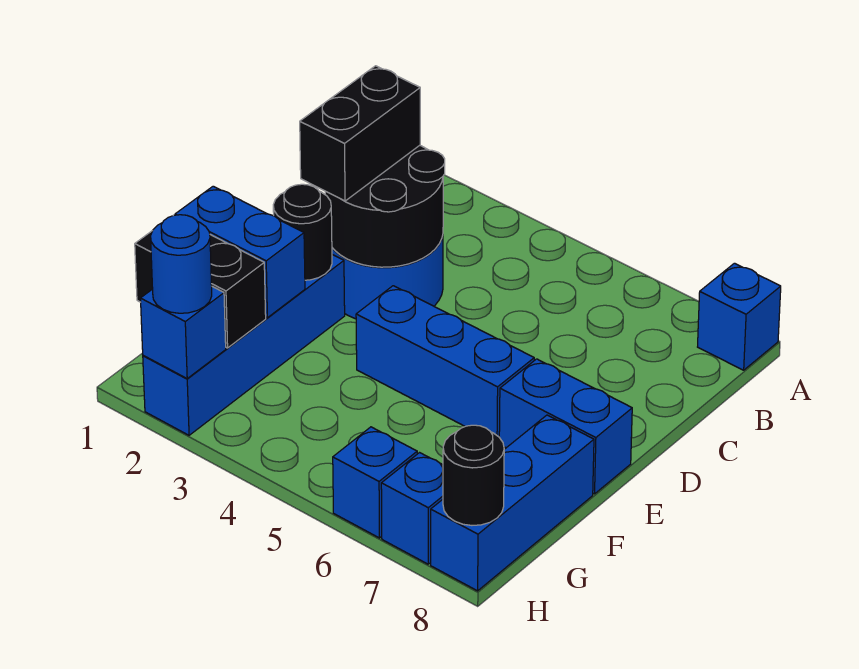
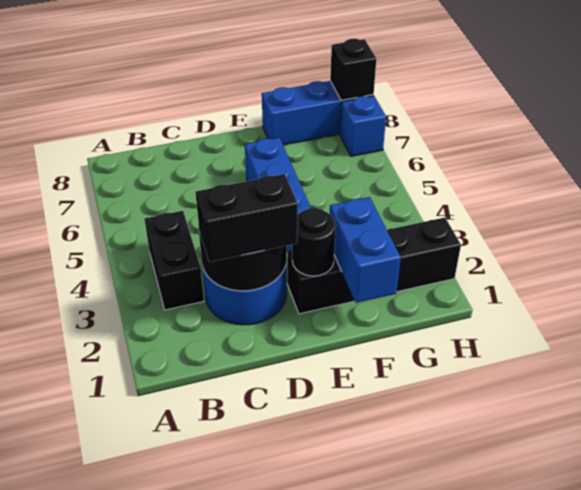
blue brick A8 level 1 -> none
blue brick E2:H2 level 1 -> black brick E2:H2 level 1
blue brick E7:E8 level 1 -> none
black brick G1:G2 level 2 -> black brick B3:B4 level 1
blue brick H2 level 2 -> none
blue round brick H2 level 3 -> none
blue brick H6 level 1 -> none
black round brick H8 level 2 -> black brick H8 level 2

